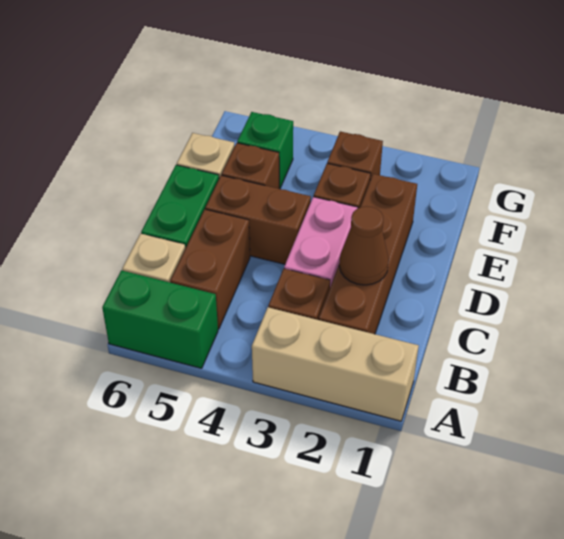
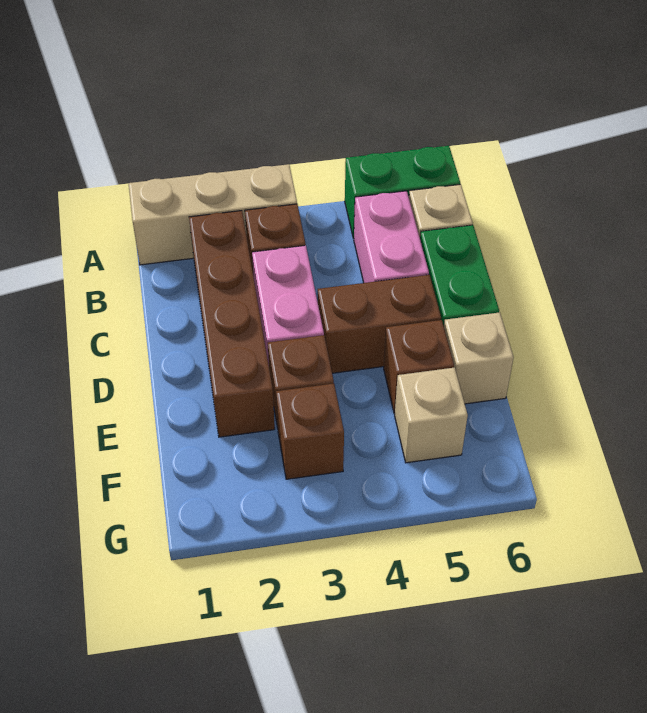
brown brick B5:C5 level 1 -> pink brick B5:C5 level 1
brown cone C2 level 2 -> none
green brick F5 level 1 -> tan brick F5 level 1

